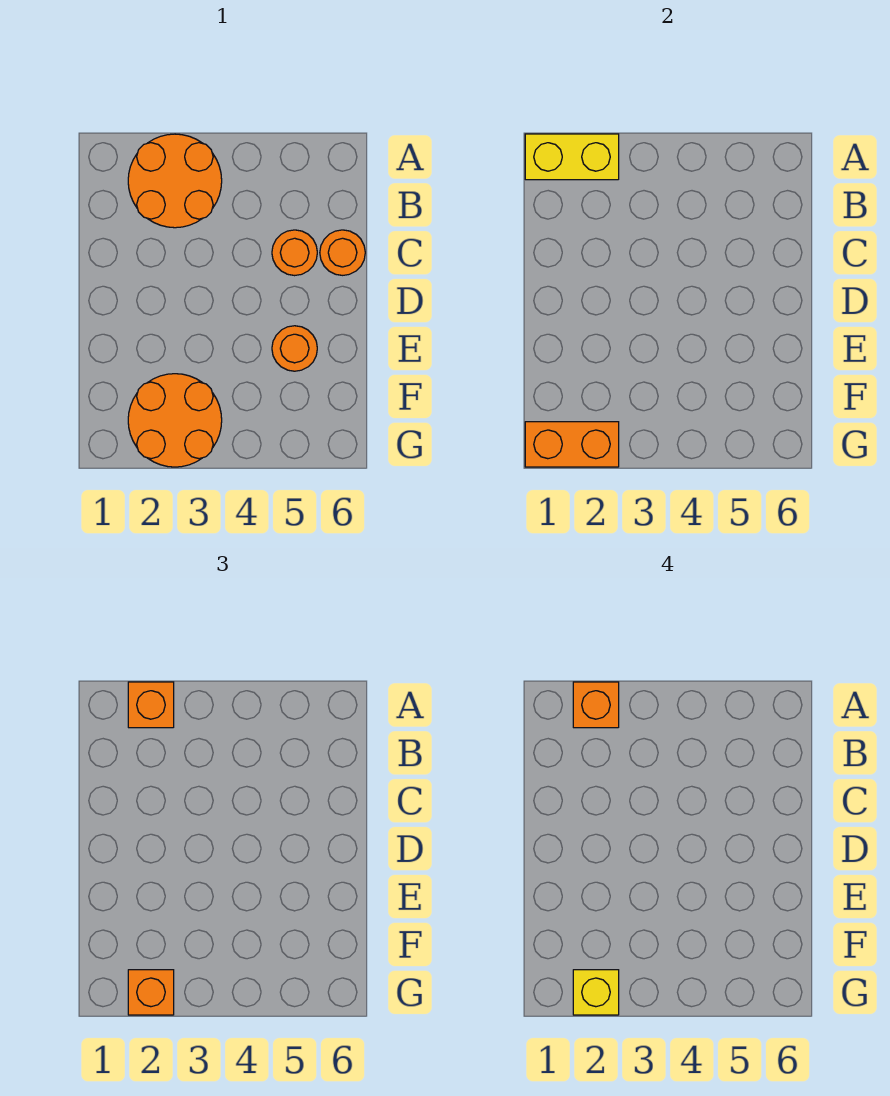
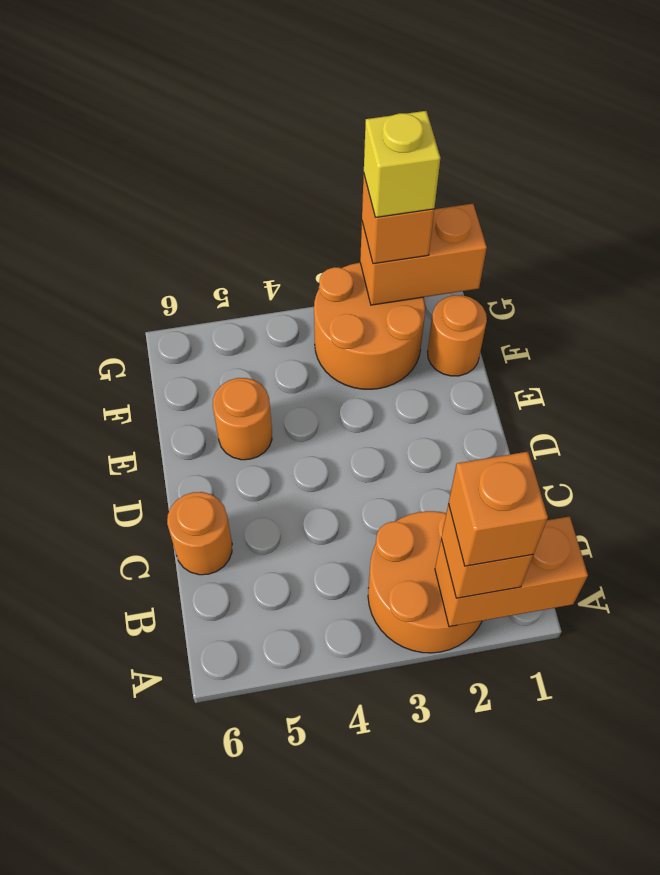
yellow brick A1:A2 level 2 -> orange brick A1:A2 level 2
orange round brick C5 level 1 -> orange round brick F1 level 1

